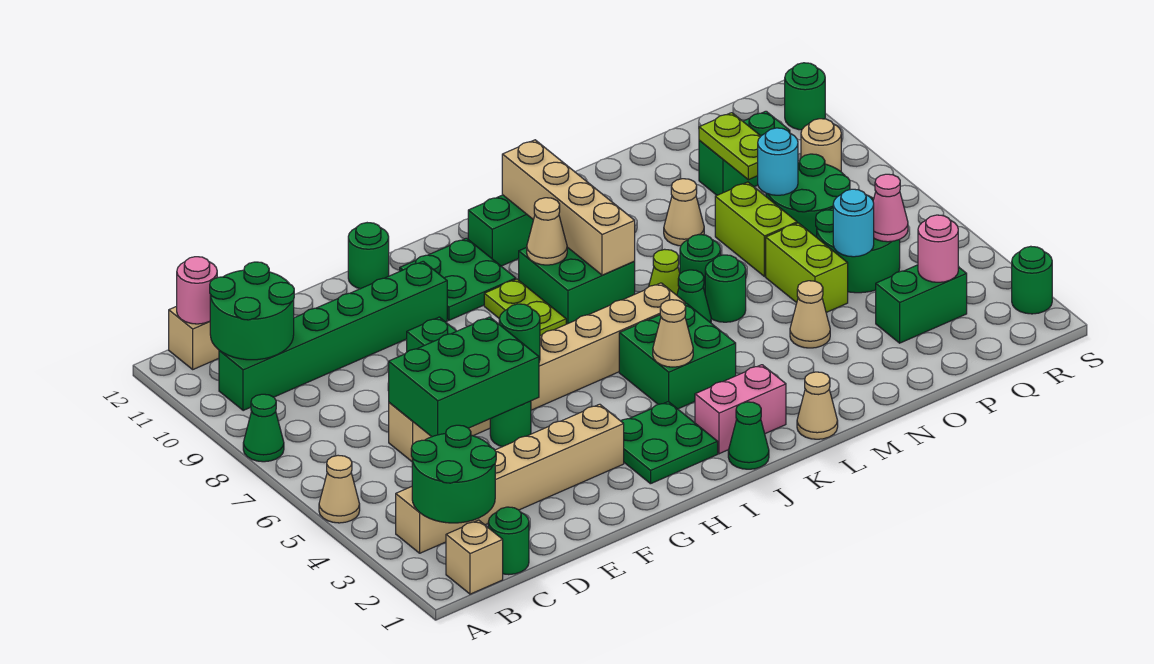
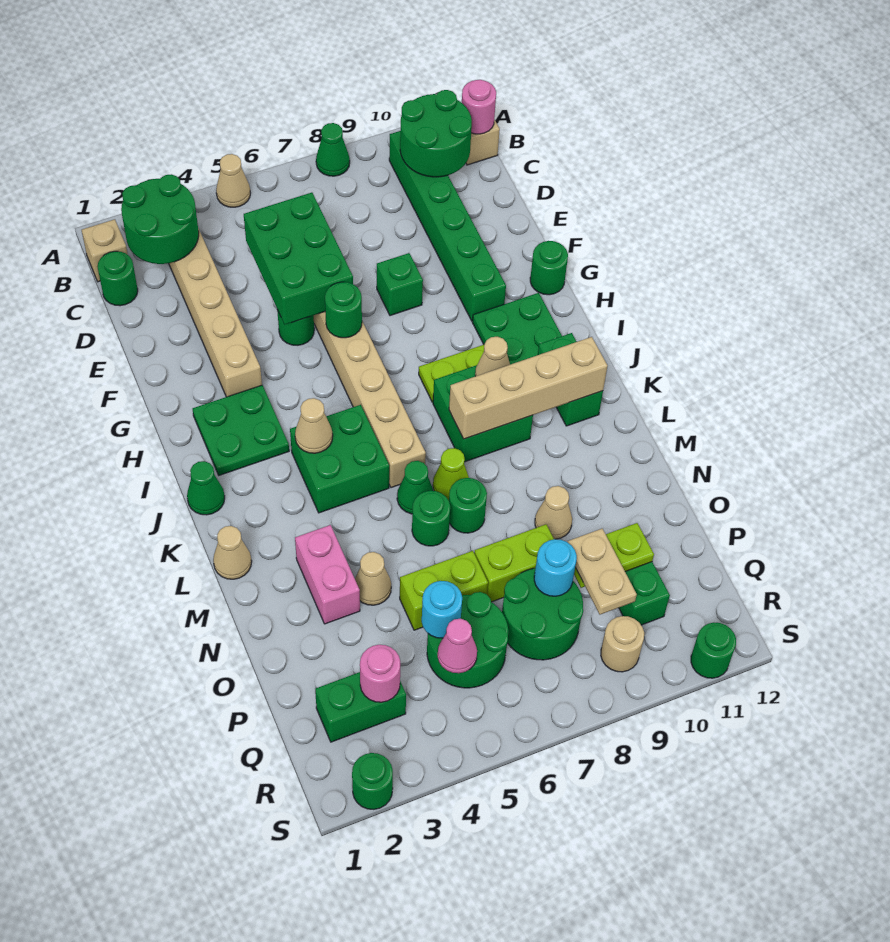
pink brick J2:K2 level 1 -> pink brick M3:N3 level 1
green brick P3:Q3 level 1 -> green brick Q2:Q3 level 1
none -> tan plate P9:Q9 level 3

